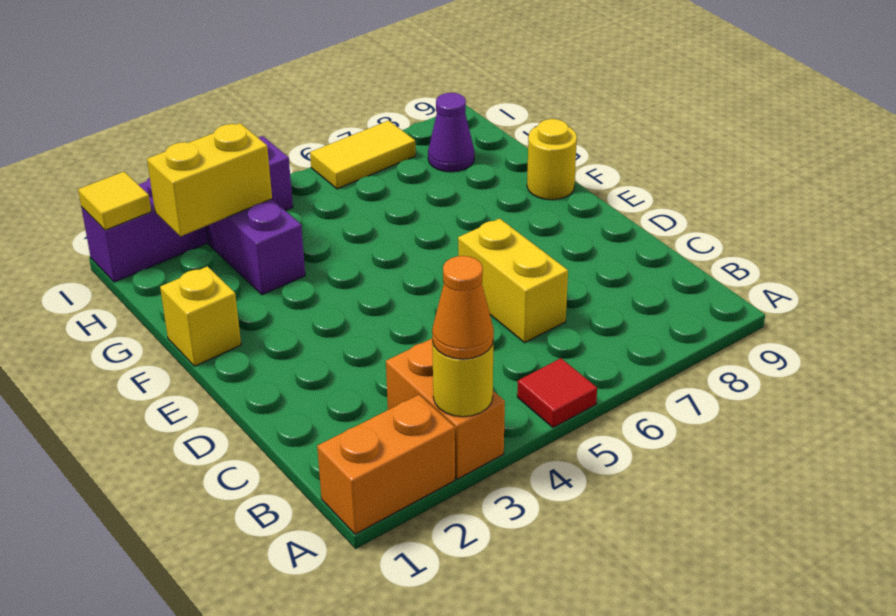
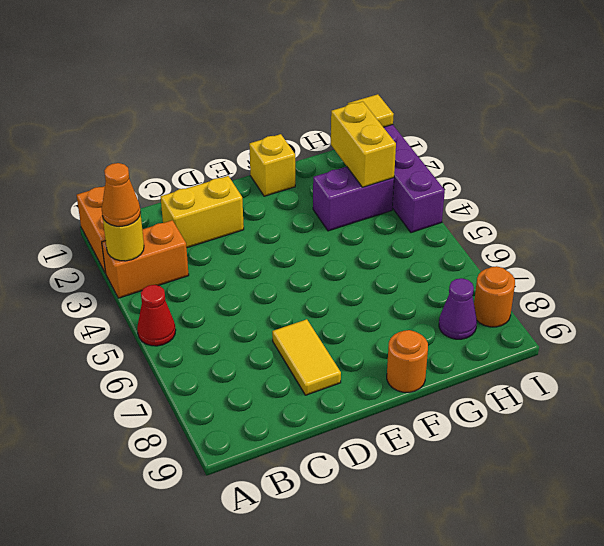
red tile A5 level 1 -> red cone A5 level 1
yellow brick C6:D6 level 1 -> yellow brick C2:D2 level 1
yellow round brick F9 level 1 -> orange round brick F9 level 1
yellow tile I6:I7 level 1 -> yellow tile D7:D8 level 1
none -> orange round brick I8 level 1

